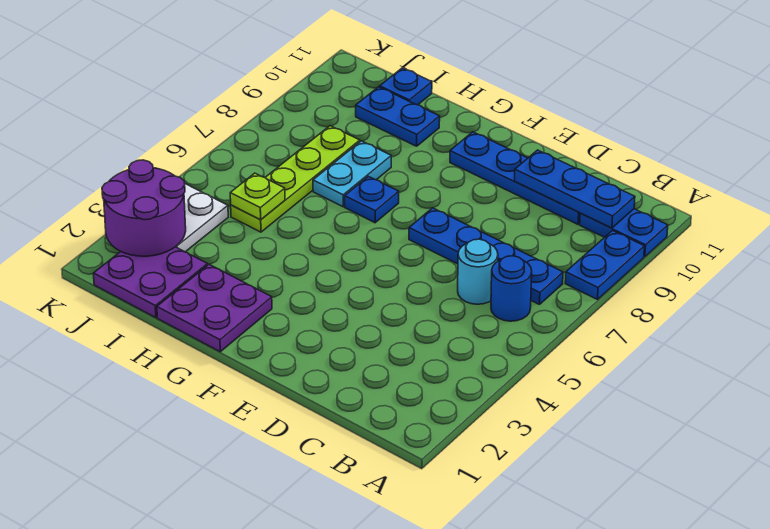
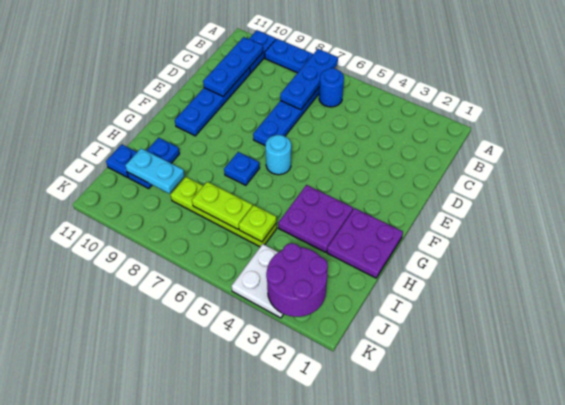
none -> blue plate A7:C7 level 2
cyan round brick C6 level 1 -> cyan round brick F6 level 1
cyan plate H7:H8 level 1 -> cyan plate I9:I10 level 2
purple plate I1:J2 level 1 -> purple plate G3:H4 level 1
none -> lime plate I6:I7 level 2

